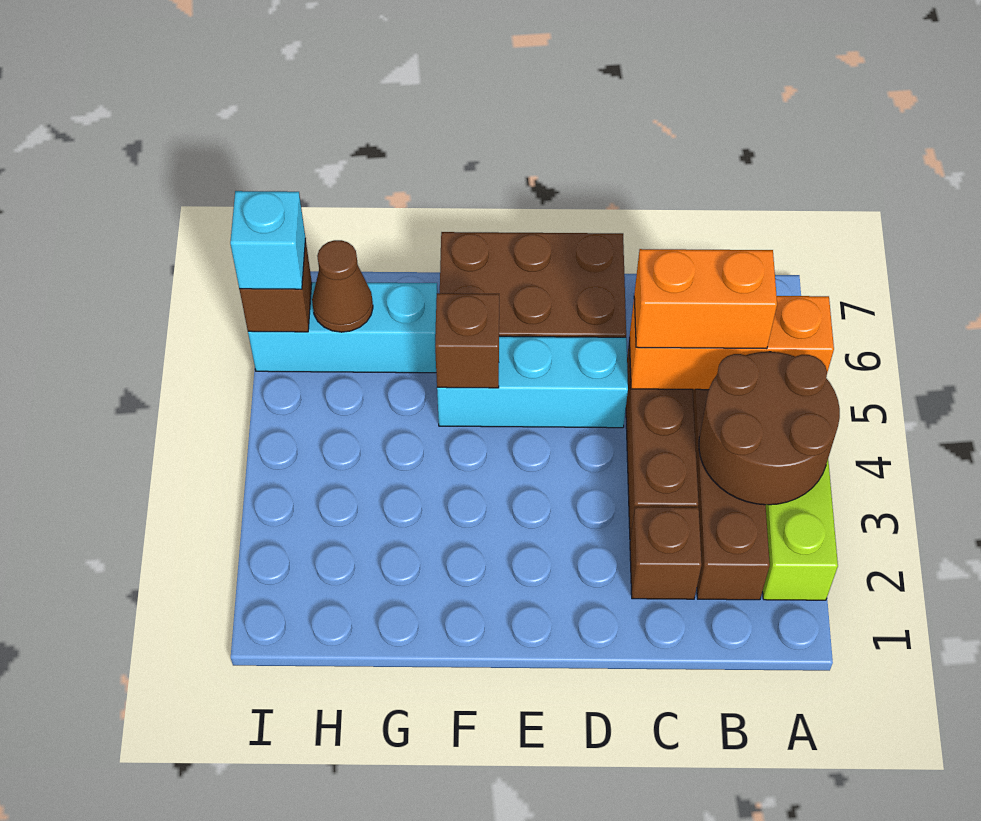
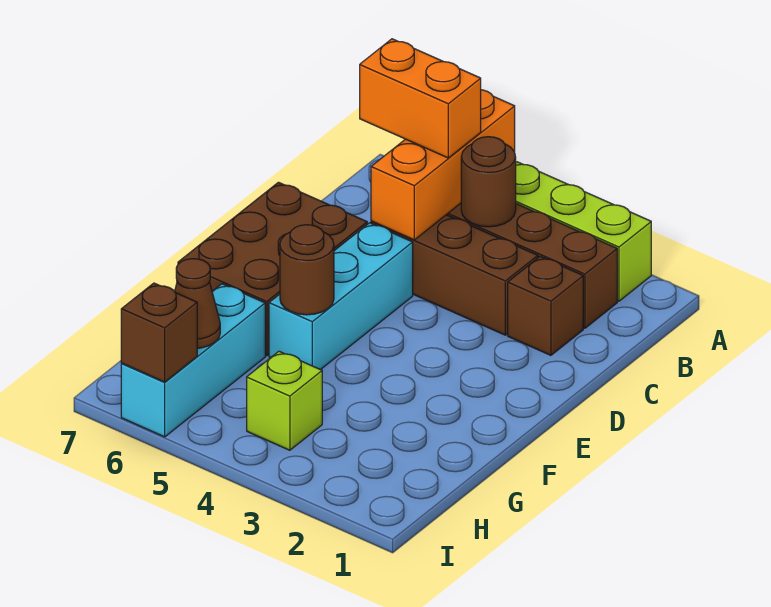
brown round brick A3:B4 level 2 -> brown round brick B4 level 2
orange brick B5:C5 level 3 -> orange brick B5:B6 level 3
brown brick F5 level 2 -> brown round brick F5 level 2
none -> lime brick H4 level 1
cyan brick I6 level 3 -> none

